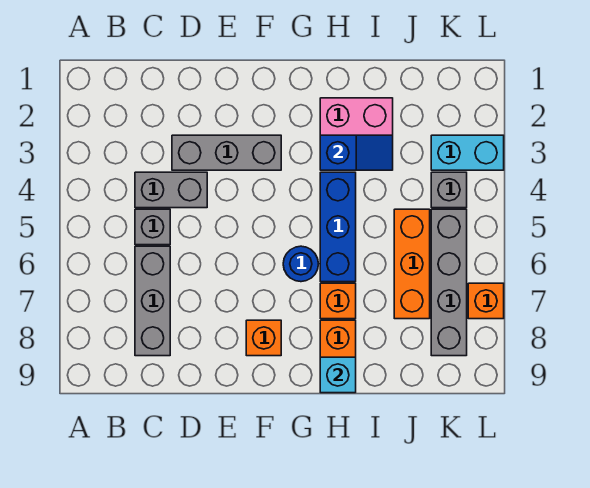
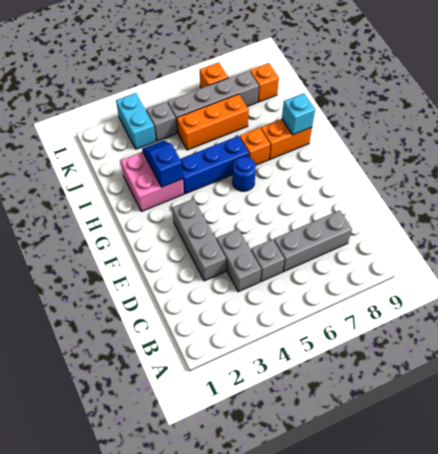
orange brick F8 level 1 -> orange brick K9 level 1

